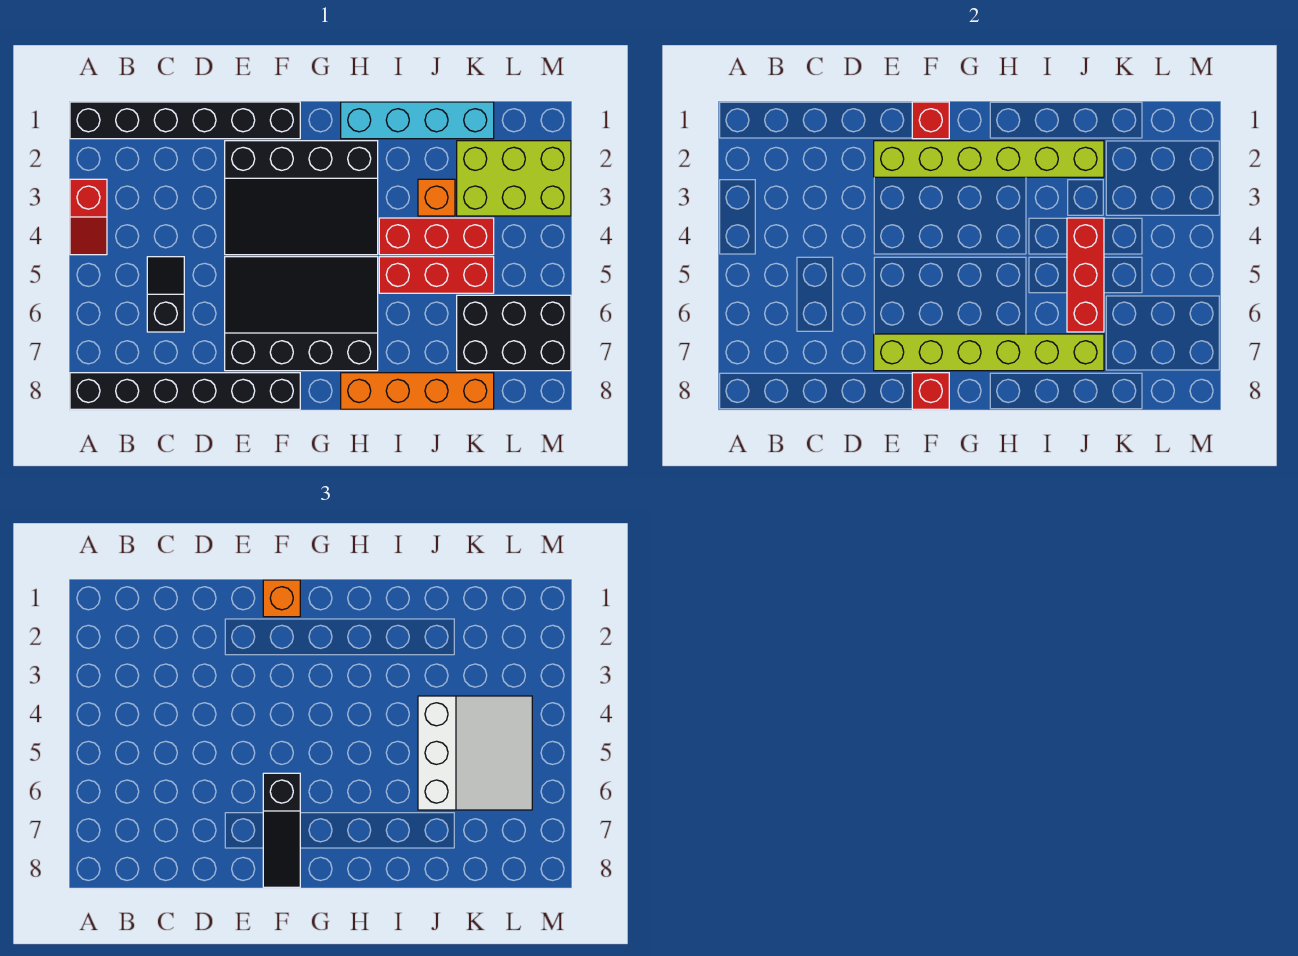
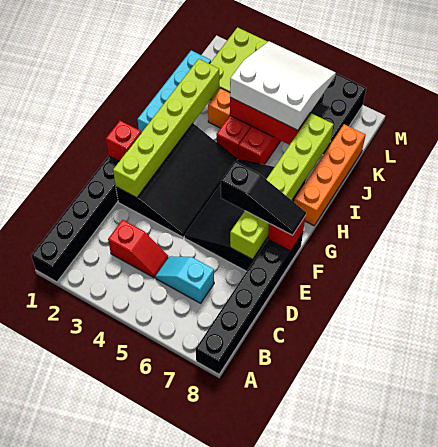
red slope A3:A4 level 1 top 3 -> red slope C3:C4 level 1 top 3
black slope C5:C6 level 1 top 6 -> cyan slope C5:C6 level 1 top 6
orange brick F1 level 3 -> none

